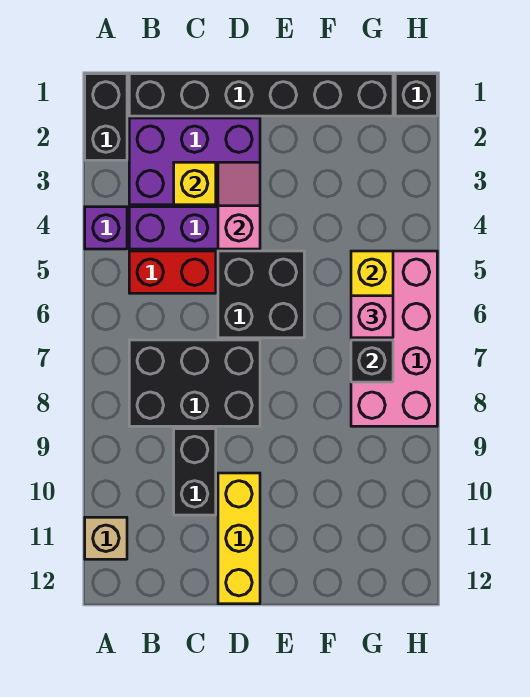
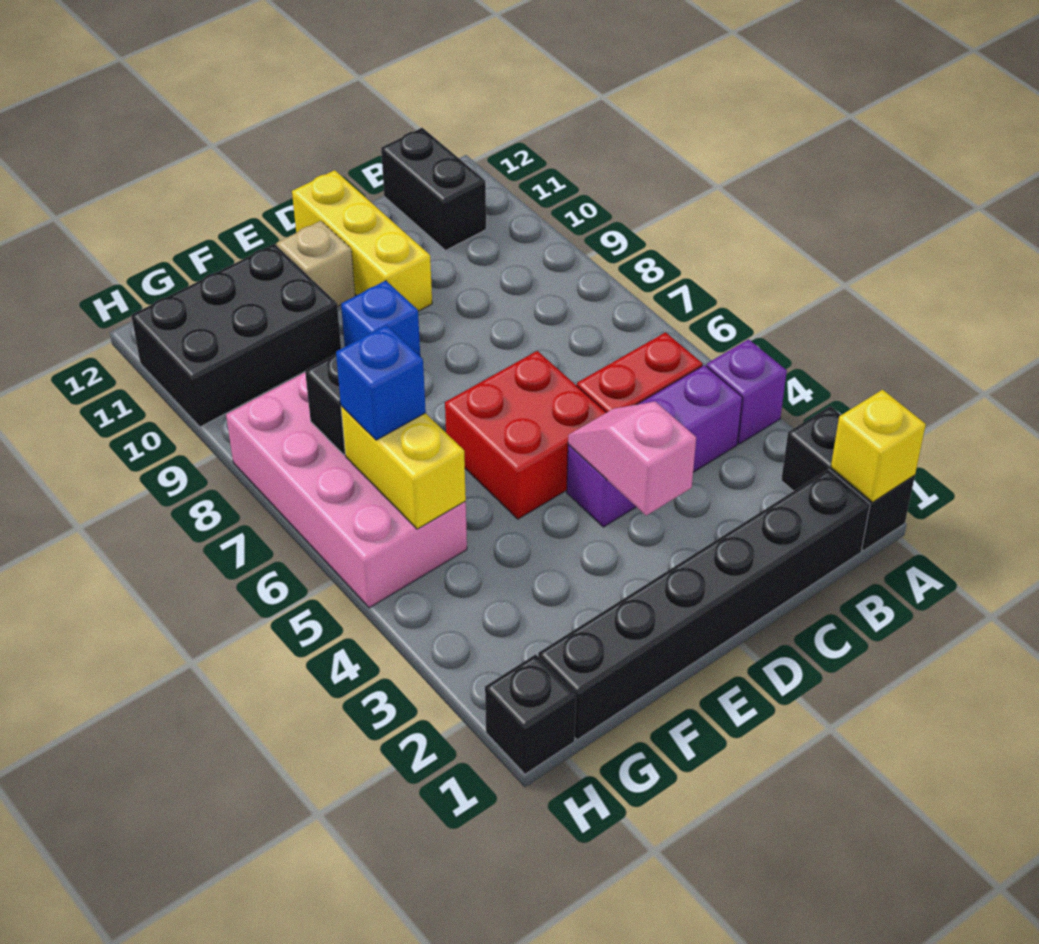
tan brick A11 level 1 -> tan brick E11 level 1
purple brick B2:D3 level 1 -> none
black brick B7:D8 level 1 -> black brick F10:H11 level 1
yellow brick C3 level 2 -> yellow brick A1 level 2
black brick C9:C10 level 1 -> black brick B11:B12 level 1
pink slope D3:D4 level 2 top 4 -> pink slope D3:D4 level 2 top 3
black brick D5:E6 level 1 -> red brick D5:E6 level 1
none -> blue brick E9 level 1
pink brick G6 level 3 -> blue brick G6 level 3

